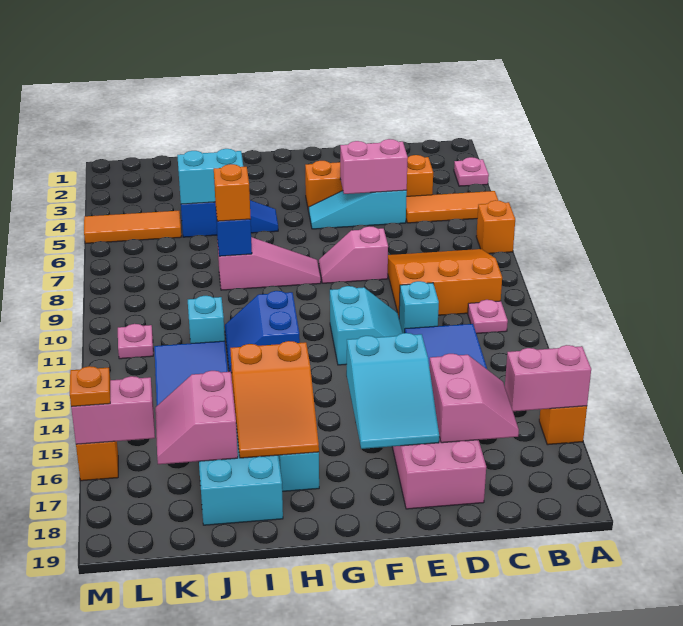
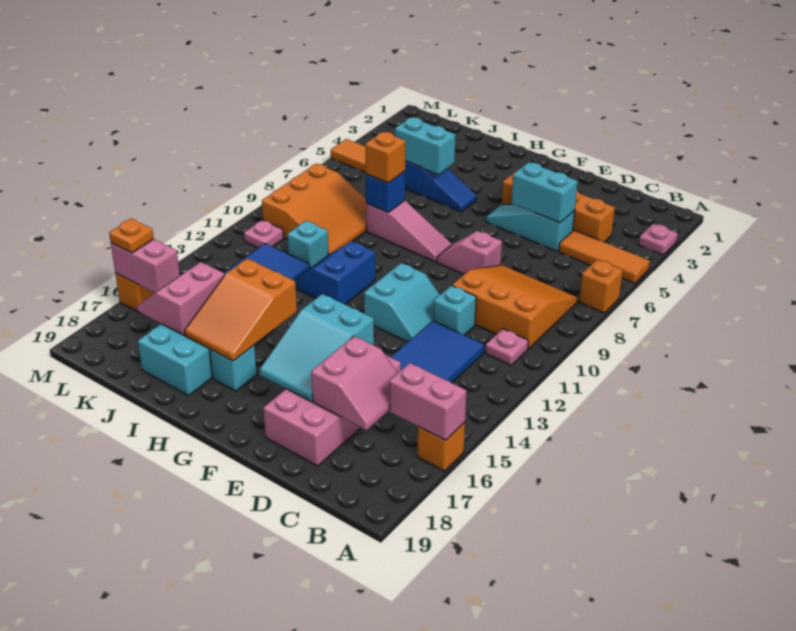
pink brick D5:E5 level 2 -> cyan brick D5:E5 level 2
none -> orange slope J8:L10 level 1 top L

